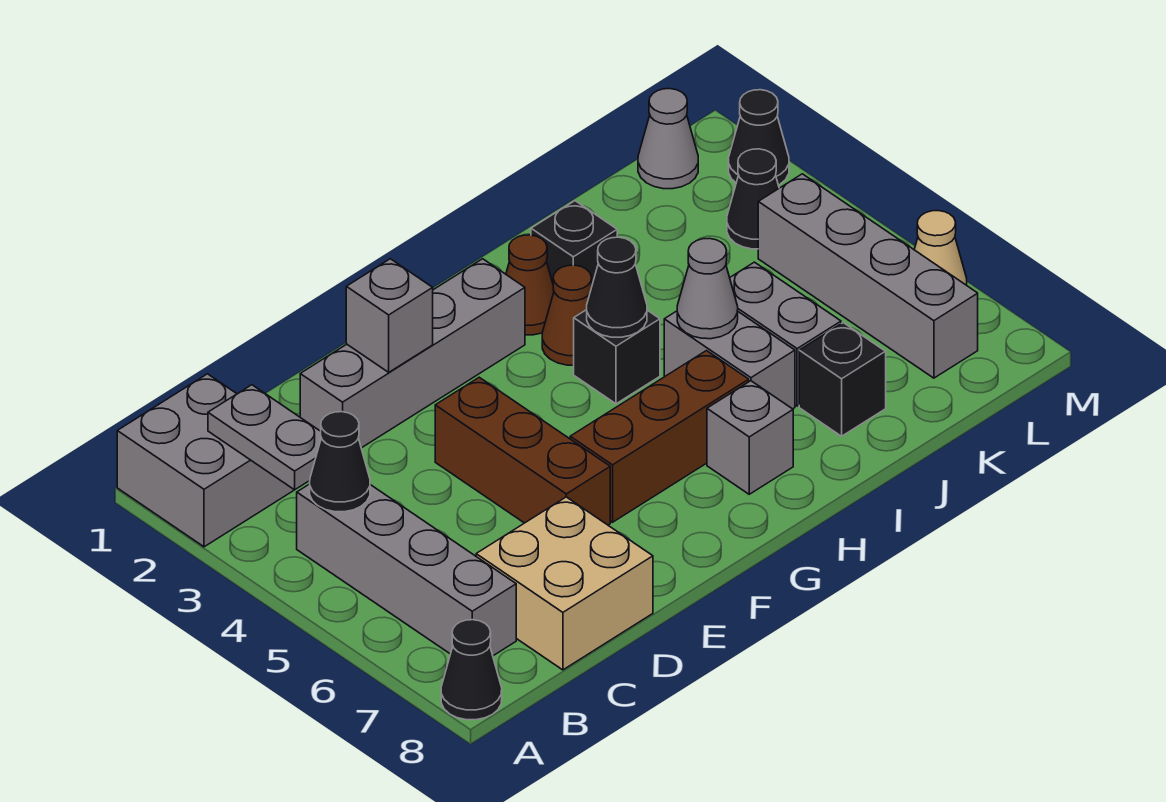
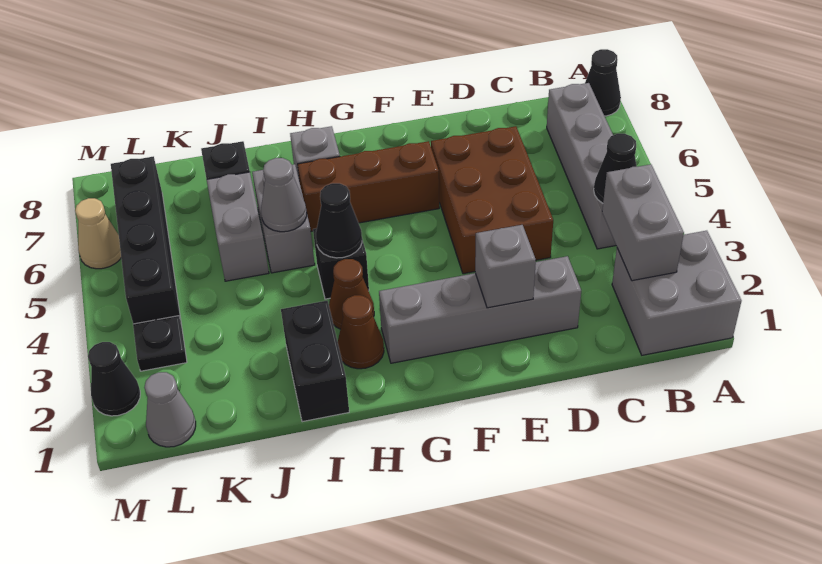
grey plate B2:B3 level 2 -> grey brick B2:B3 level 2
tan brick C7:D8 level 1 -> none
brown brick E4:E6 level 1 -> brown brick D4:E6 level 1
black brick I2 level 1 -> black brick I1:I2 level 1
black cone L3 level 1 -> black plate L3 level 1
grey brick L4:L7 level 1 -> black brick L4:L7 level 1

